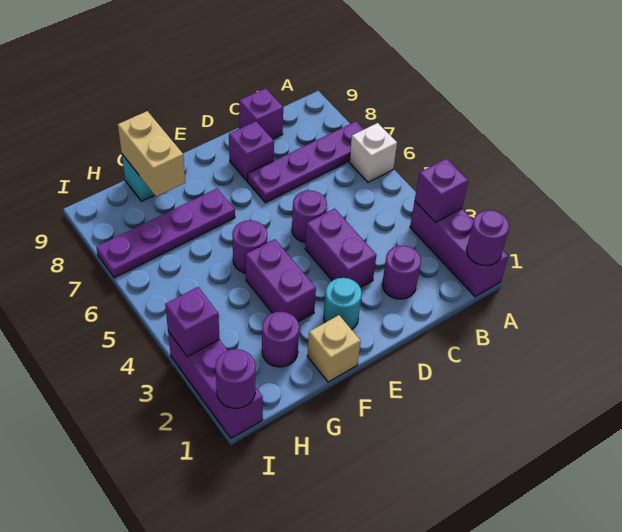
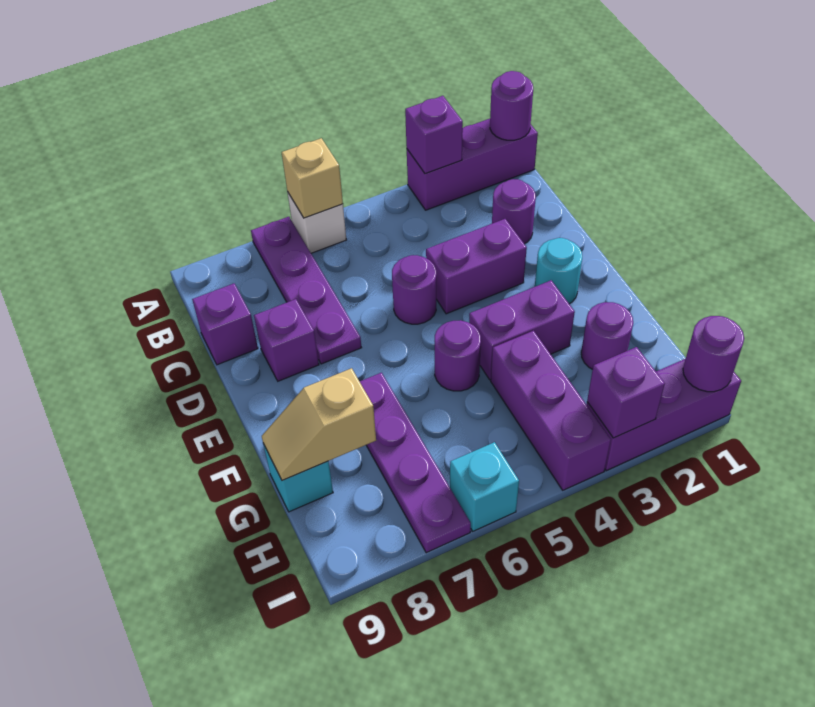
tan brick F1 level 1 -> tan brick A6 level 2
none -> purple brick G4:I4 level 1
tan brick G8:G9 level 2 -> tan slope G8:G9 level 2 top 8
none -> cyan brick I6 level 1

